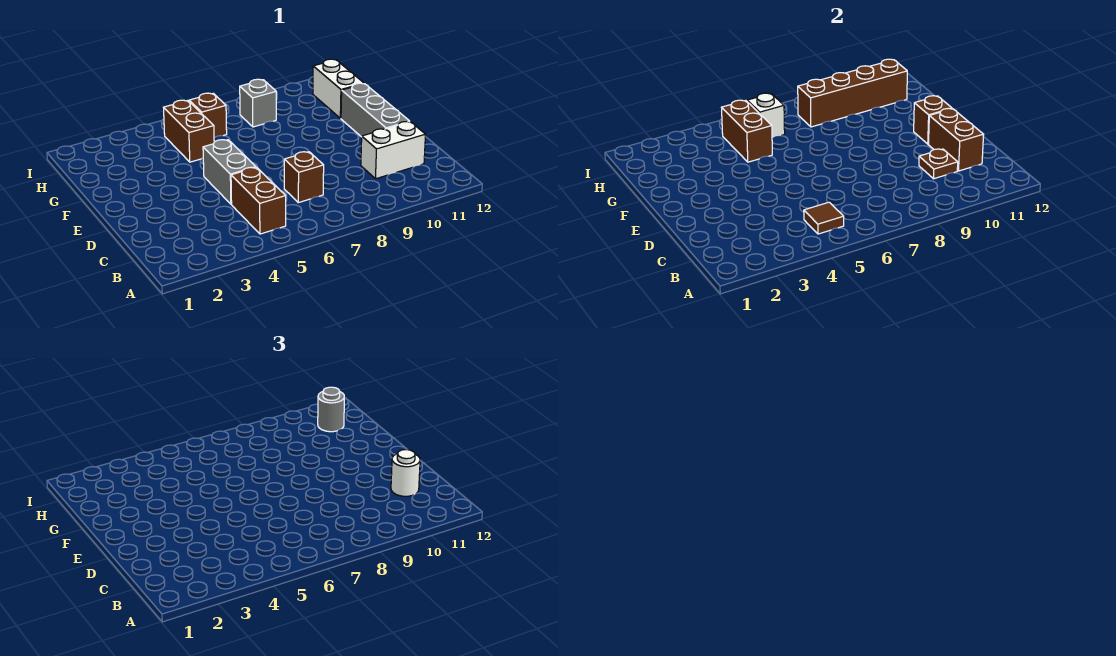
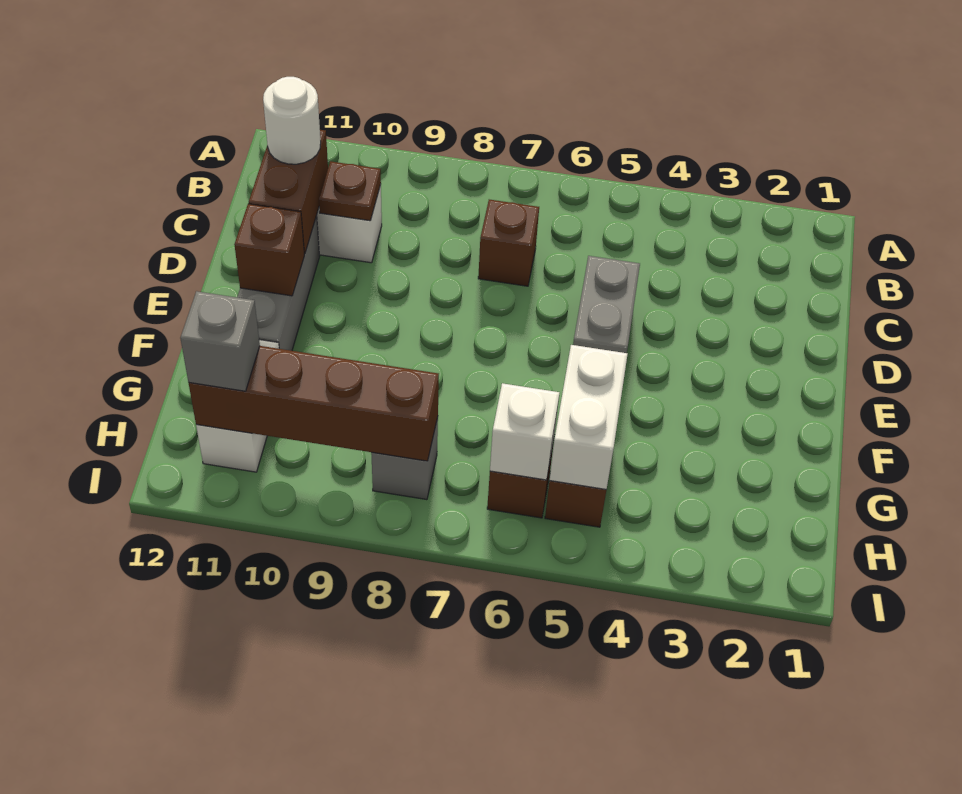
brown brick B5:C5 level 1 -> none
brown tile B5 level 2 -> none
brown brick G5:H5 level 2 -> white brick G5:H5 level 2
grey round brick H11 level 3 -> grey brick H11 level 3

